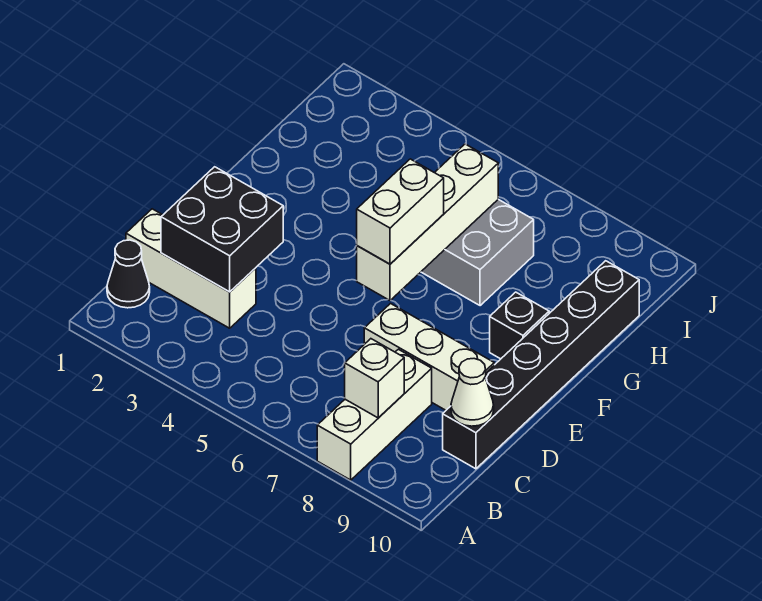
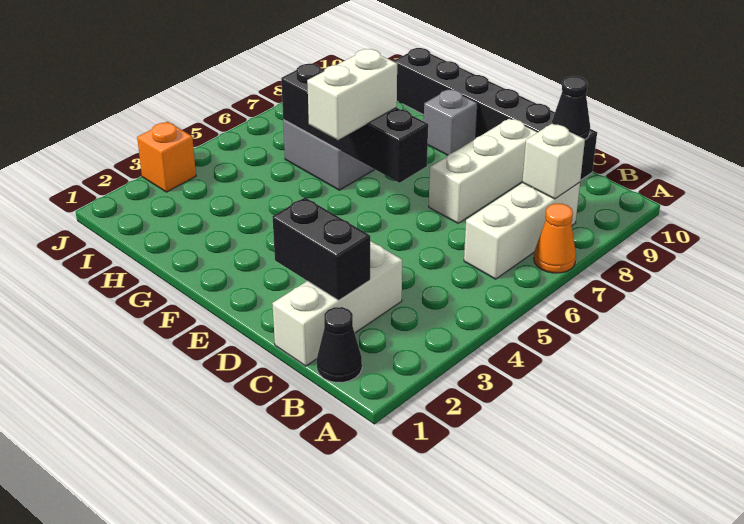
none -> orange cone A7 level 1
white brick A8:C8 level 1 -> white brick B6:B8 level 1
black brick C2:D3 level 2 -> black brick C2:D2 level 2
white cone C10 level 2 -> black cone C10 level 2
white brick E6:H6 level 2 -> black brick E6:H6 level 2
white brick E6:F6 level 3 -> white brick F5:F6 level 3
black brick F9 level 1 -> grey brick F9 level 1
none -> orange brick J3 level 1

